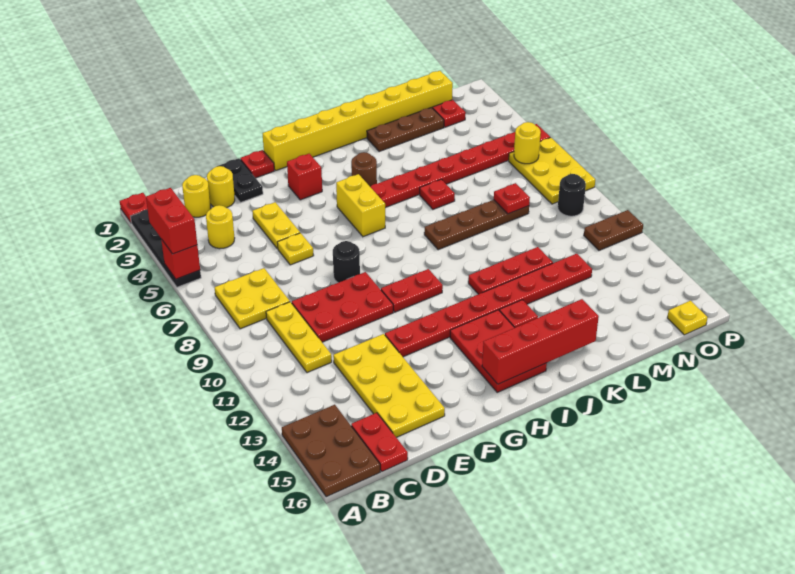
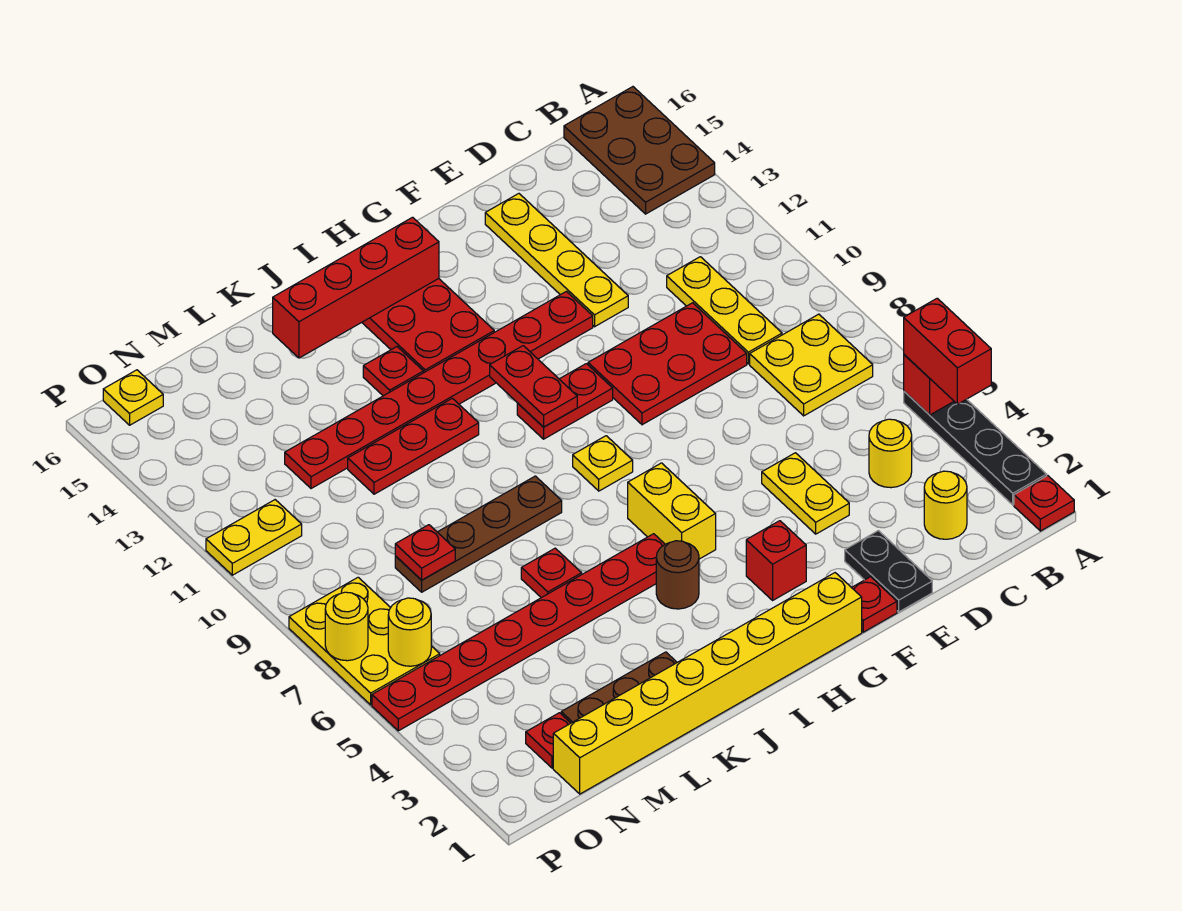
red plate C15:C16 level 1 -> red plate H10:H11 level 2
yellow round brick D2 level 1 -> yellow round brick P7 level 2
yellow plate D12:E15 level 1 -> yellow plate E12:E15 level 1
yellow plate E6 level 1 -> yellow plate H8 level 1
black round brick F8 level 1 -> none
black round brick O9 level 1 -> none
brown plate O11:P11 level 1 -> yellow plate O11:P11 level 1

